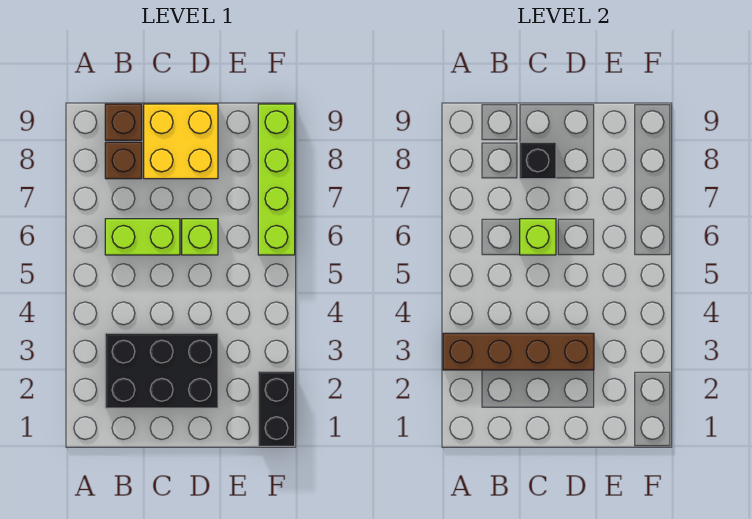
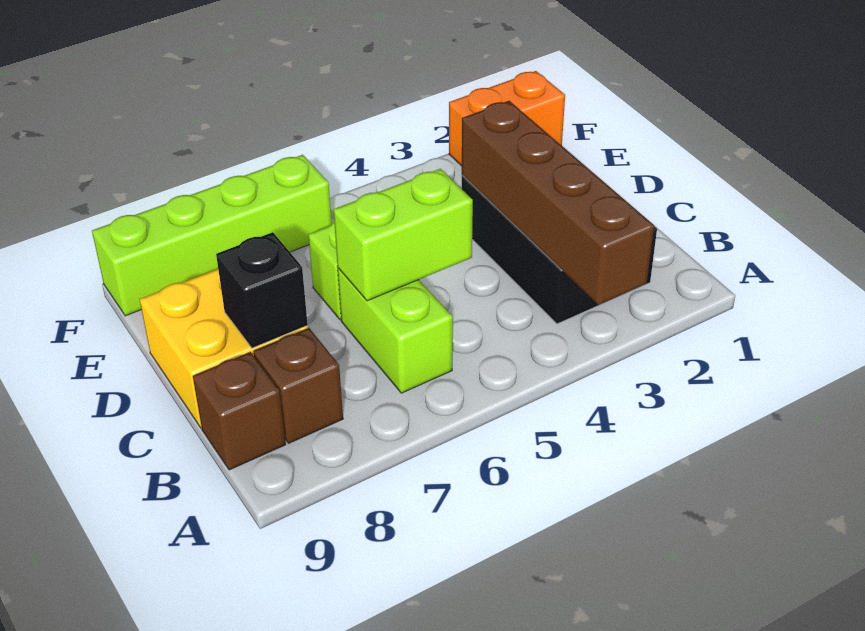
lime brick C6 level 2 -> lime brick C5:C6 level 2
black brick F1:F2 level 1 -> orange brick F1:F2 level 1

